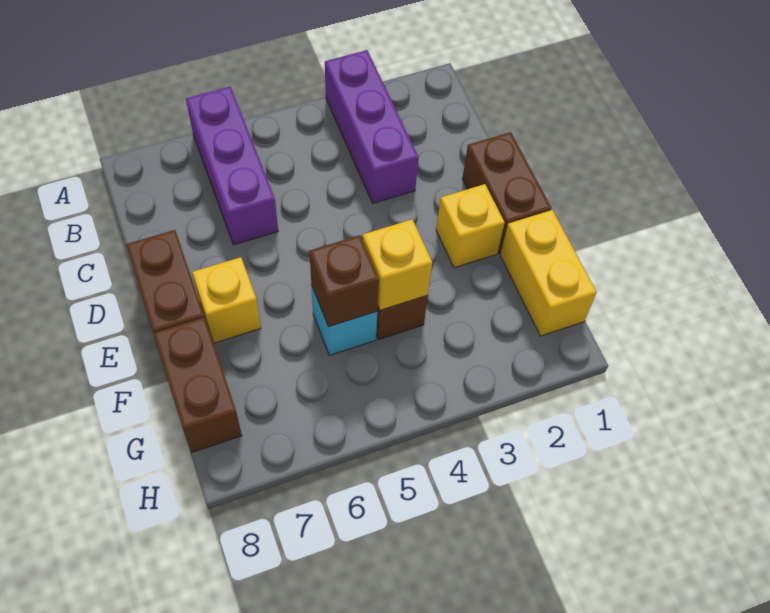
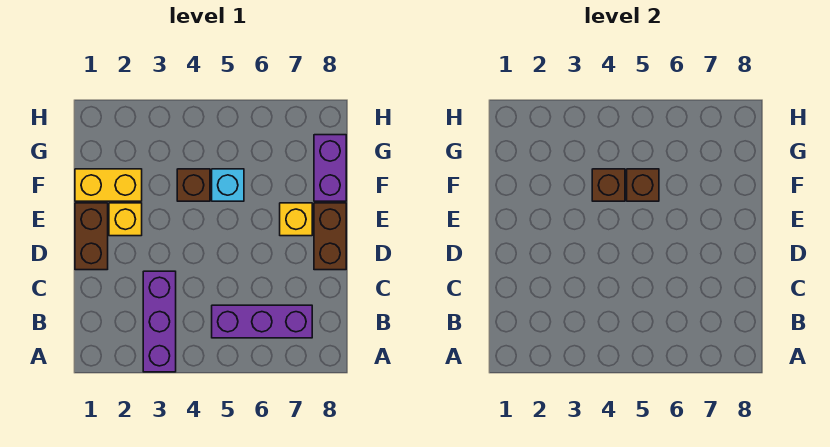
purple brick A6:C6 level 1 -> purple brick B5:B7 level 1
yellow brick F1:G1 level 1 -> yellow brick F1:F2 level 1
yellow brick F4 level 2 -> brown brick F4 level 2
brown brick F8:G8 level 1 -> purple brick F8:G8 level 1

